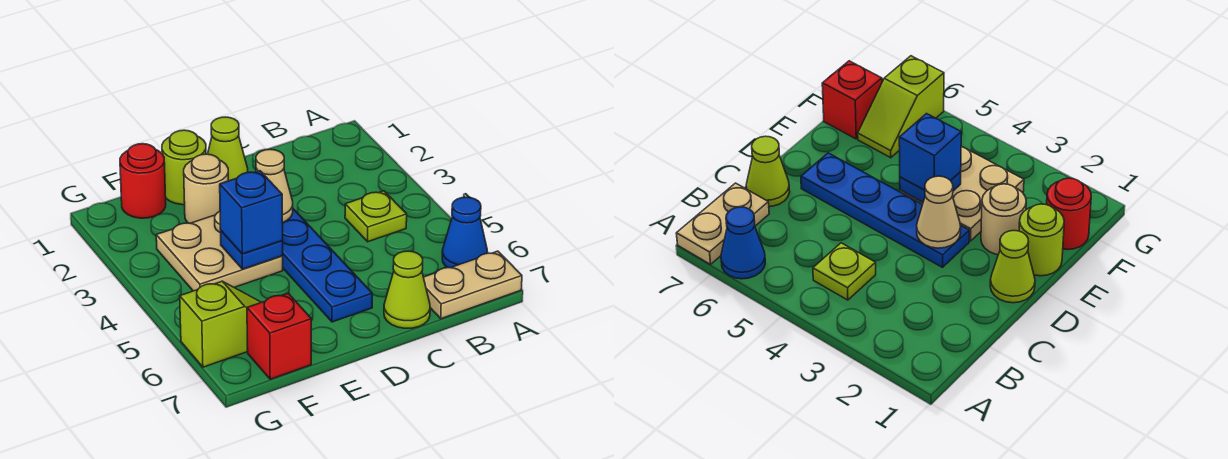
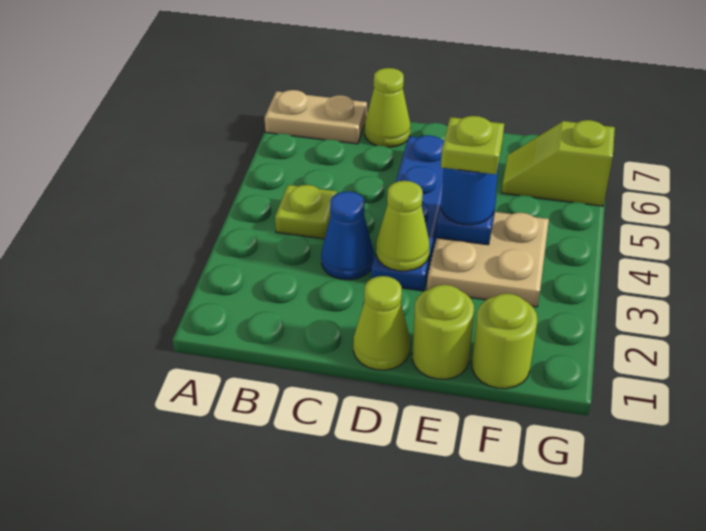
blue cone A6 level 1 -> blue cone C3 level 1
tan cone D3 level 2 -> lime cone D3 level 2
tan round brick E2 level 1 -> none
blue brick E4 level 3 -> blue round brick E4 level 3
none -> lime plate E4 level 4
red round brick F1 level 1 -> lime round brick F1 level 1
red brick F7 level 1 -> none

